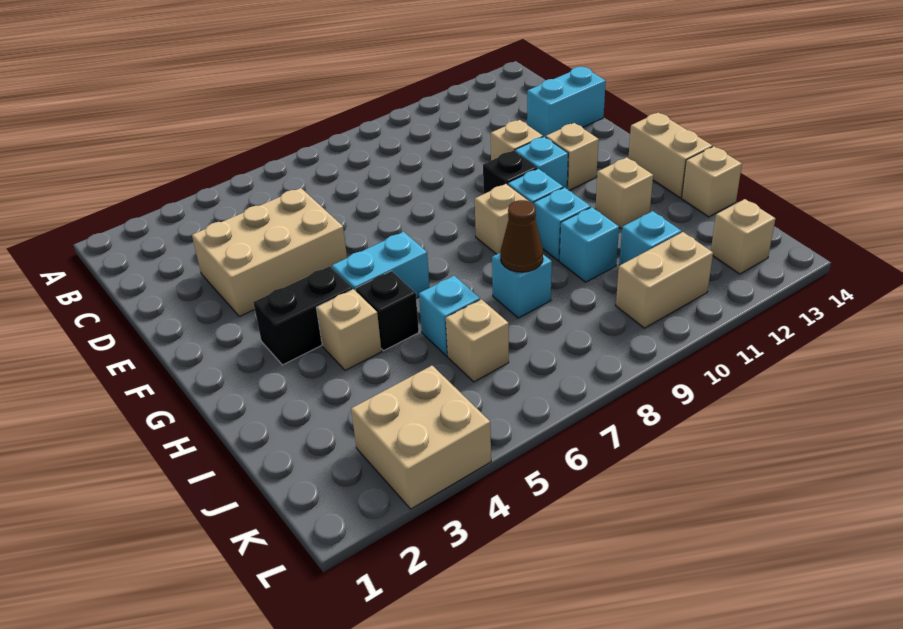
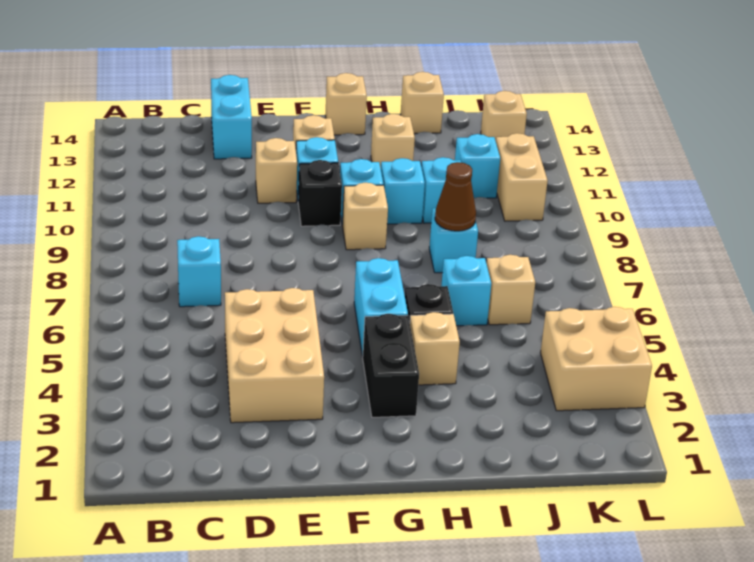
none -> cyan brick C7 level 1
tan brick G14:H14 level 1 -> tan brick G14 level 1

